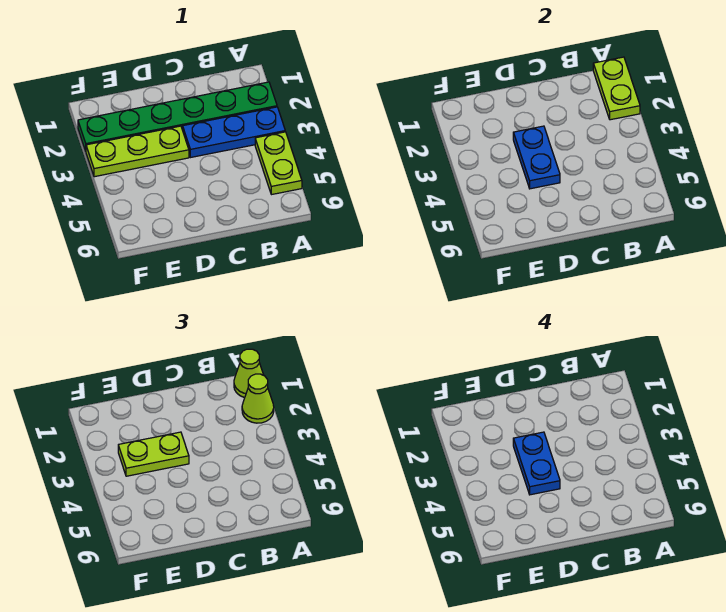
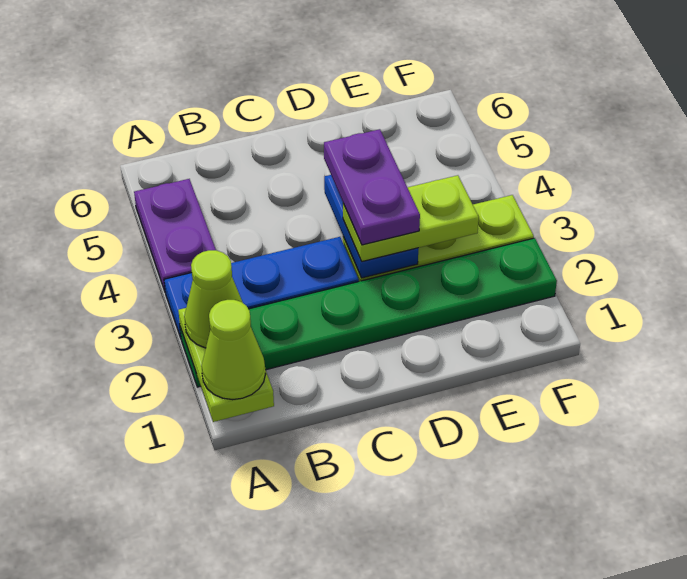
lime plate A4:A5 level 1 -> purple plate A4:A5 level 1
blue plate D3:D4 level 4 -> purple plate D3:D4 level 4

